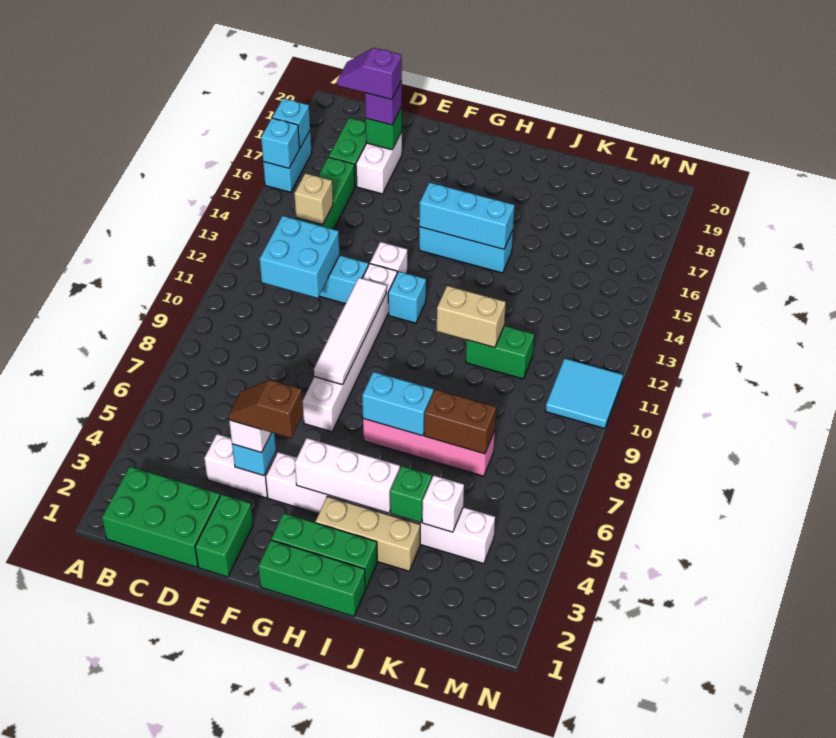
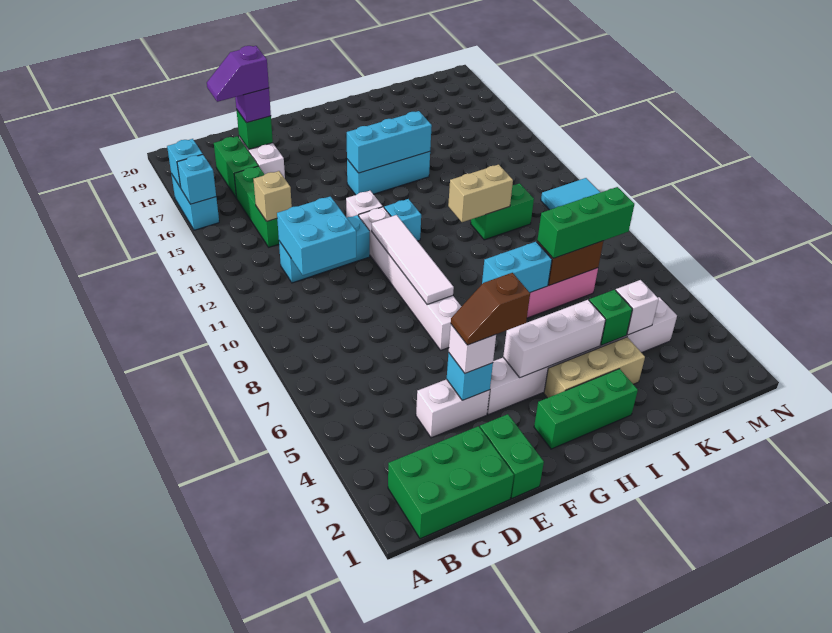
green brick G1:I1 level 1 -> green brick J7:L7 level 3

